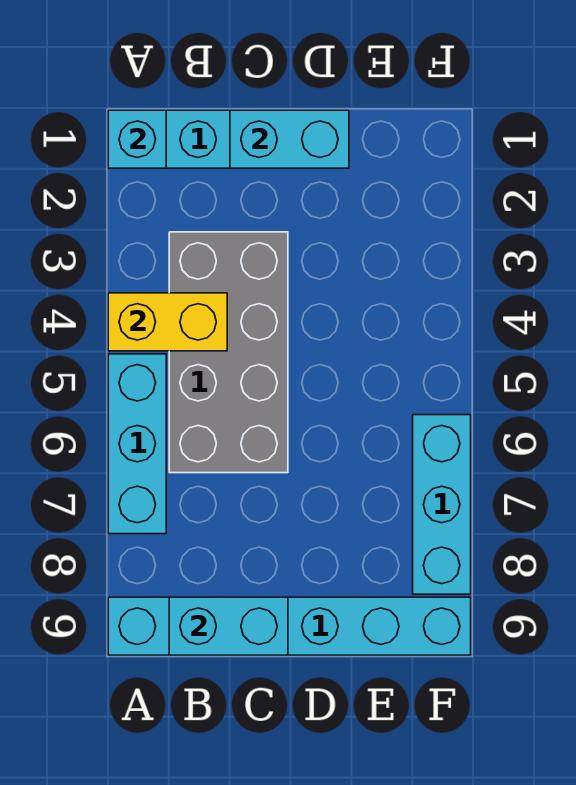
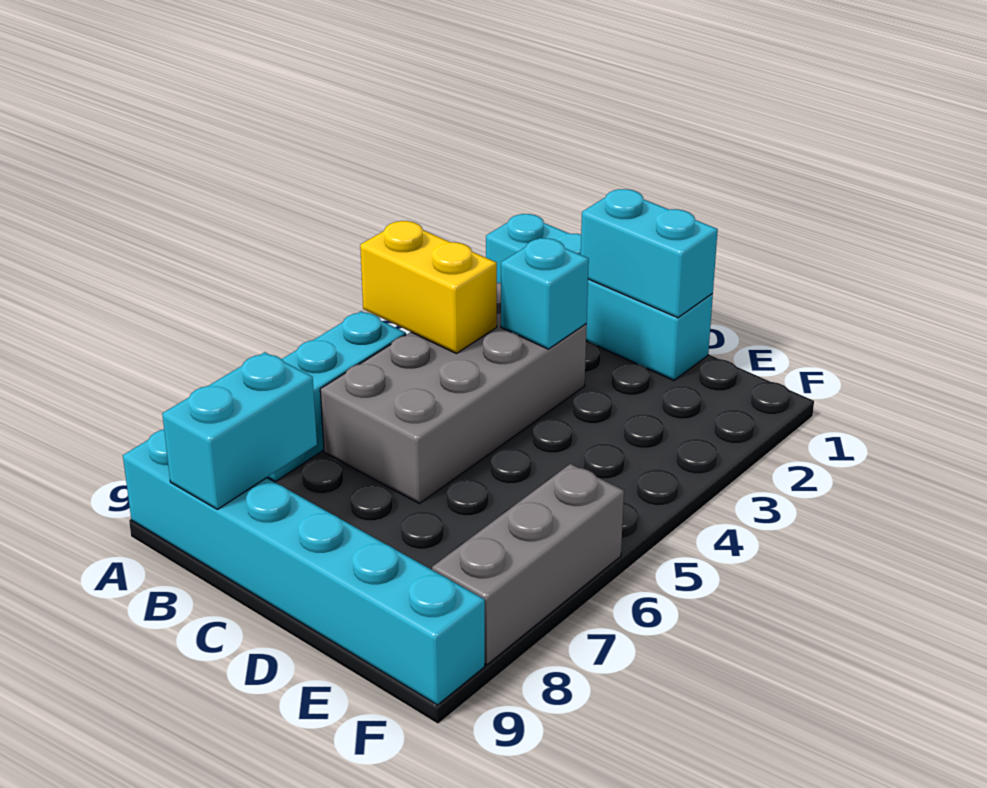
cyan brick A1 level 2 -> cyan brick C3 level 2
cyan brick B9:C9 level 2 -> cyan brick B8:B9 level 2
cyan brick F6:F8 level 1 -> grey brick F6:F8 level 1

